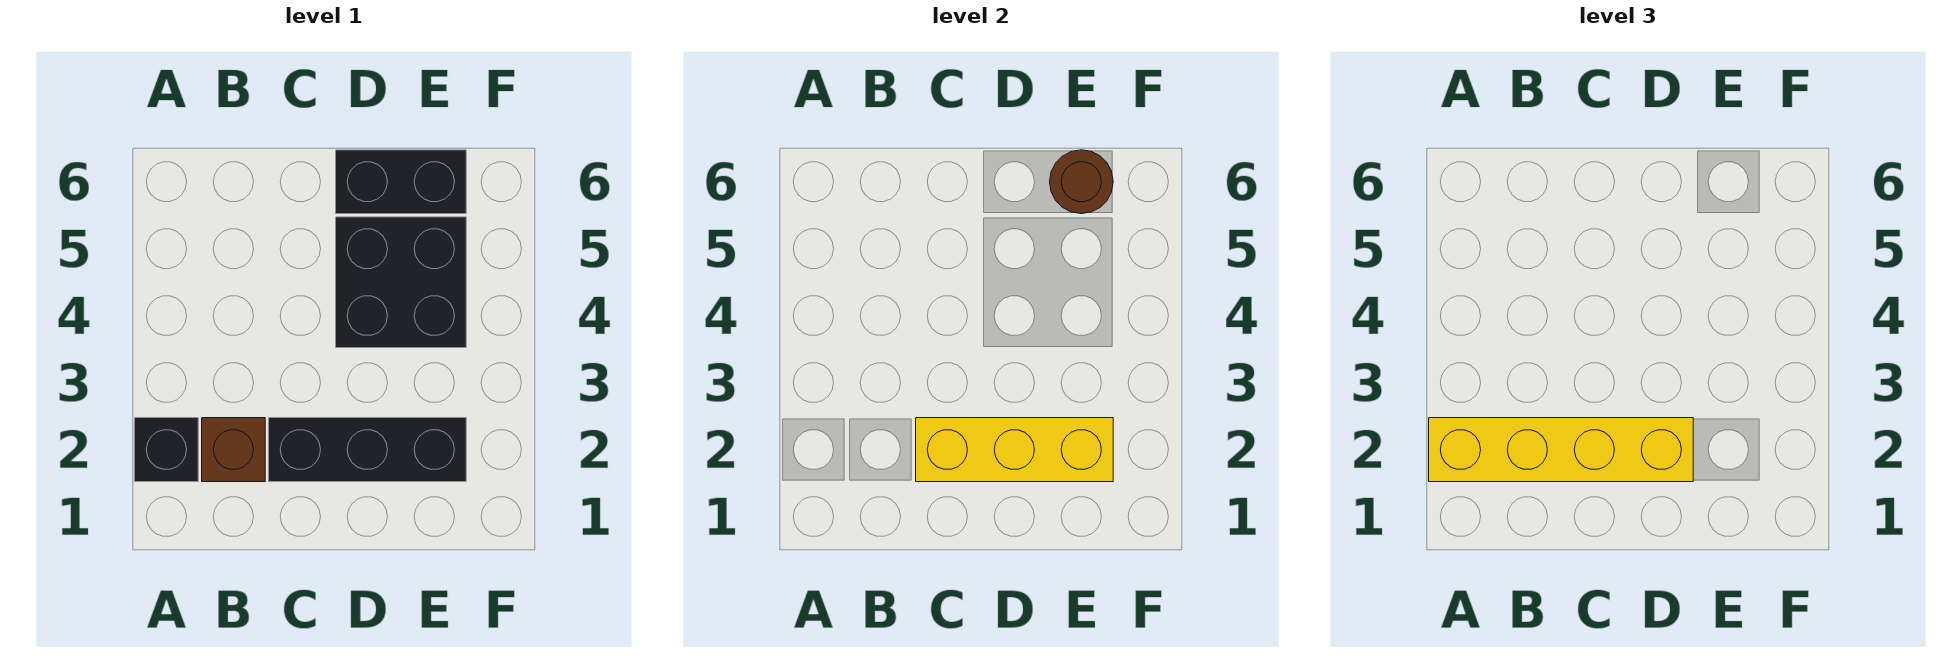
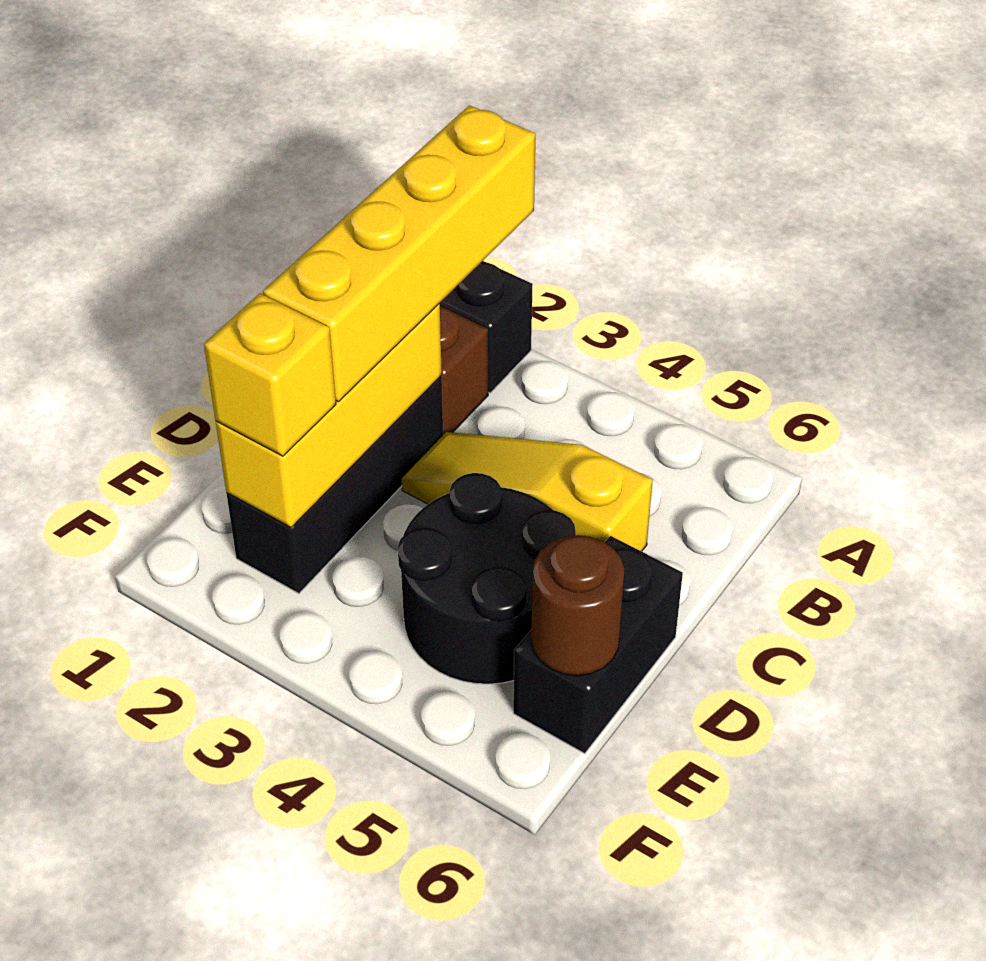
none -> yellow slope C3:C5 level 1 top 5
black brick D4:E5 level 1 -> black round brick D4:E5 level 1
none -> yellow brick E2 level 3

